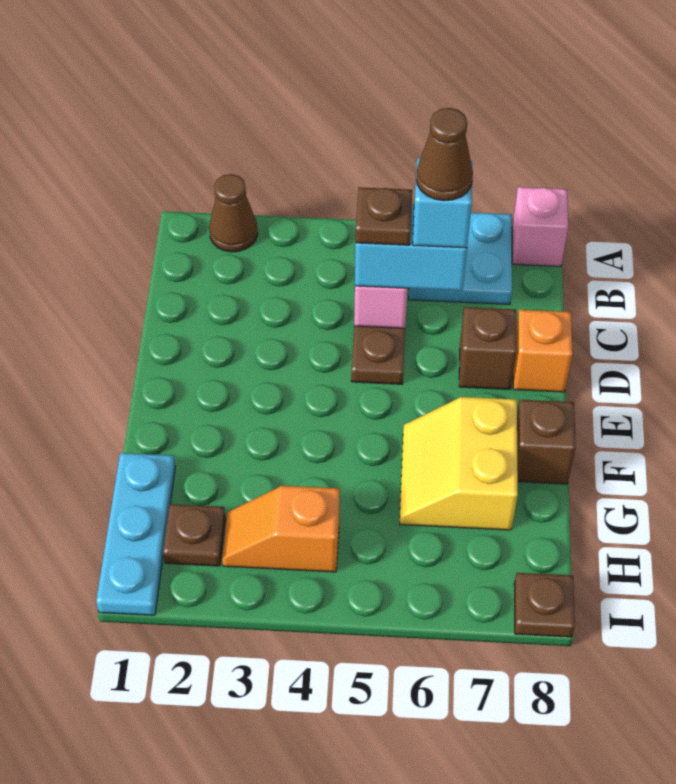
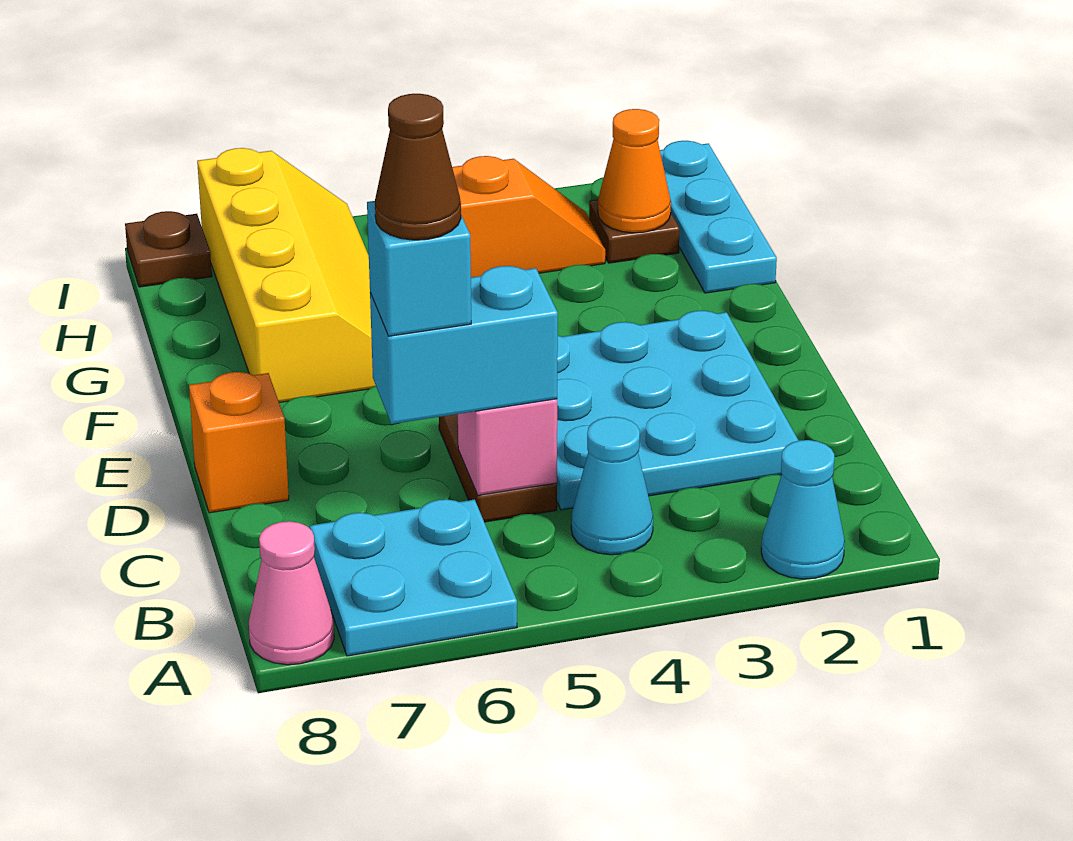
brown cone A2 level 1 -> cyan cone A2 level 1
pink brick A8 level 1 -> pink cone A8 level 1
none -> cyan cone B4 level 1
none -> cyan plate C2:E4 level 1
brown plate C5 level 4 -> none
brown brick D7 level 1 -> none
yellow slope F6:G7 level 1 top 7 -> yellow slope F6:I7 level 1 top 7
brown brick F8 level 1 -> none
none -> orange cone H2 level 2

